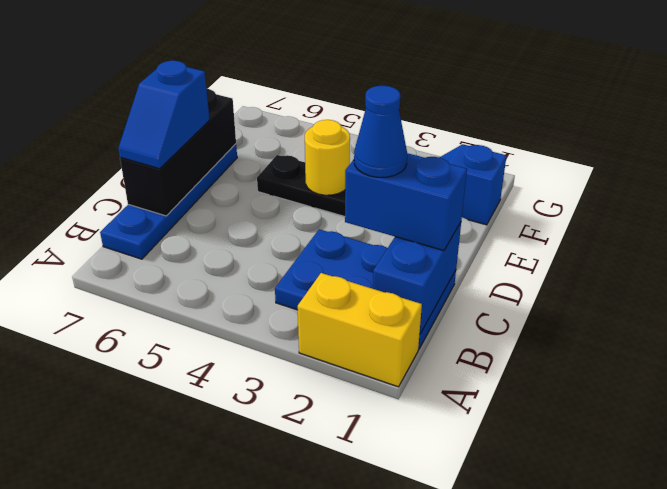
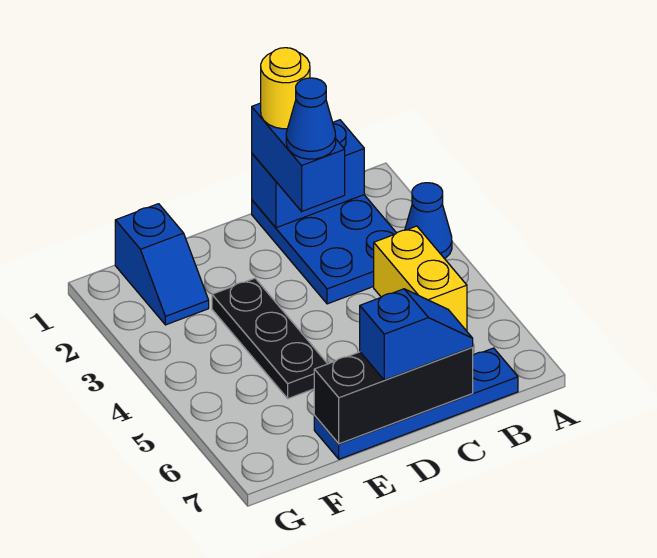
yellow brick A1:A2 level 1 -> yellow brick B4:B5 level 1
none -> blue cone A3 level 1
yellow round brick E4 level 2 -> yellow round brick C1 level 4

